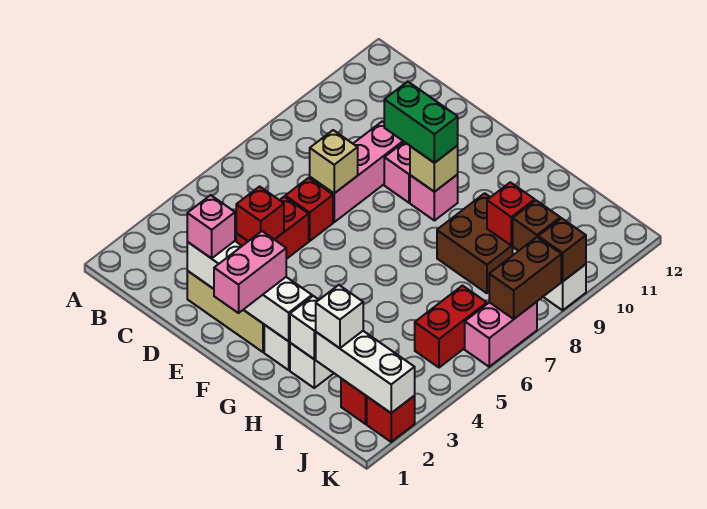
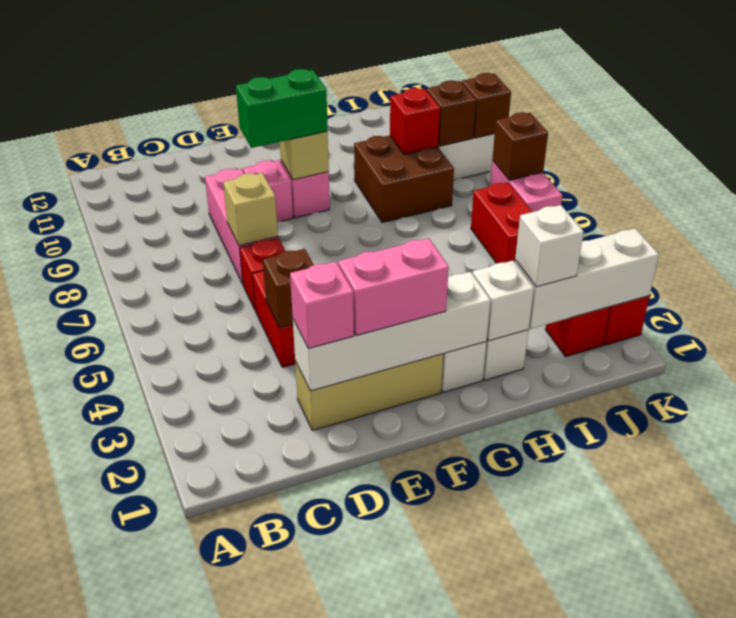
red brick D4 level 2 -> brown brick D4 level 2
pink brick F1:F2 level 3 -> pink brick E2:F2 level 3
brown brick K7:K8 level 2 -> brown brick K7 level 2

